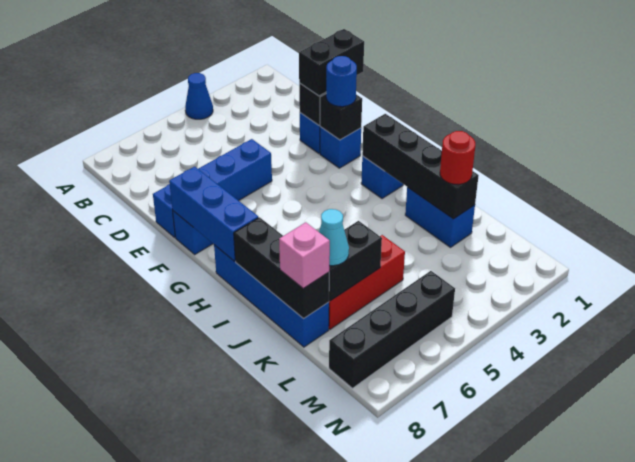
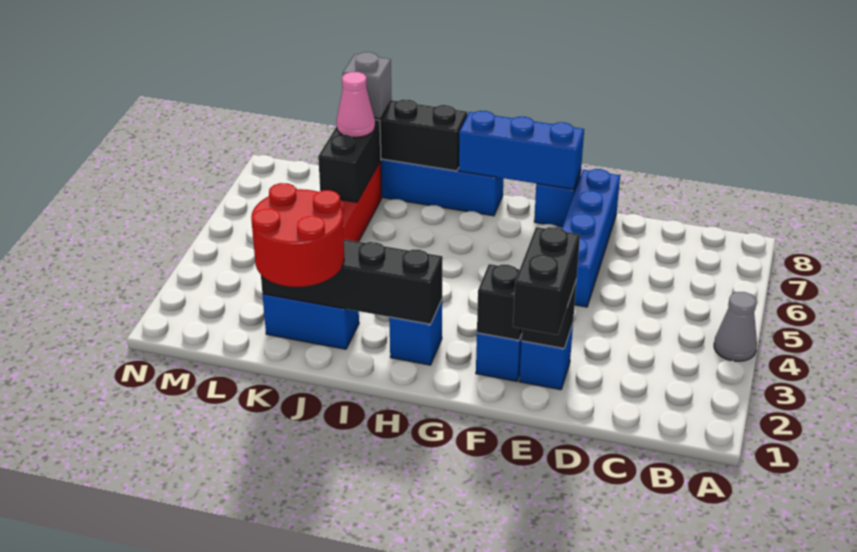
blue cone A4 level 1 -> grey cone A4 level 1
blue round brick F2 level 3 -> none
red round brick K2 level 3 -> red round brick J1:K2 level 3
cyan cone K7 level 3 -> pink cone K7 level 3
pink brick K8 level 3 -> grey brick K8 level 3
black brick M5:M8 level 1 -> none

